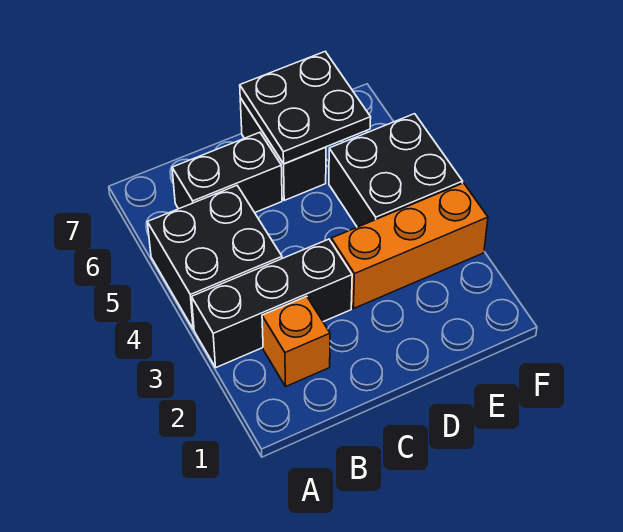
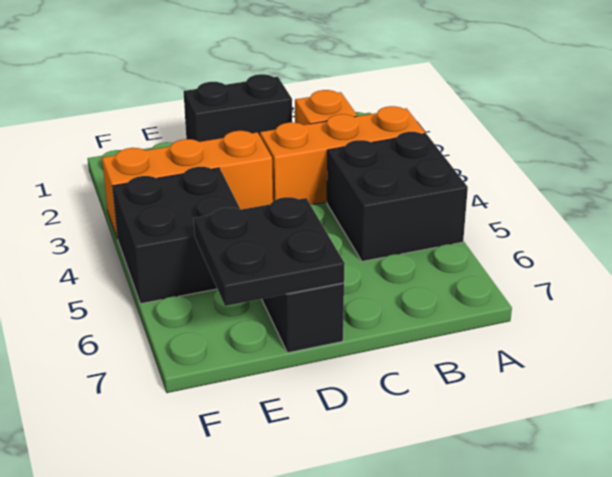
black brick A3:C3 level 1 -> orange brick A3:C3 level 1
black brick B6:C6 level 1 -> black brick C1:D1 level 1

